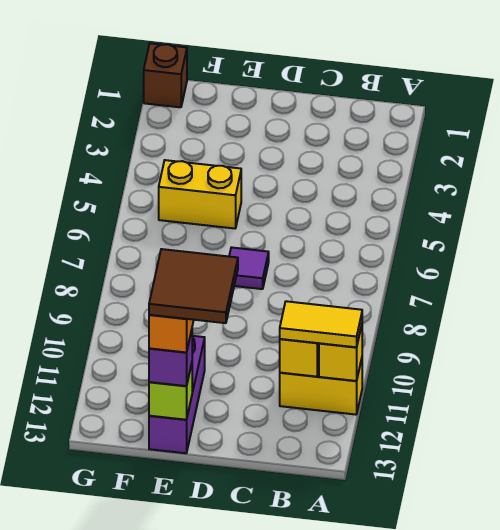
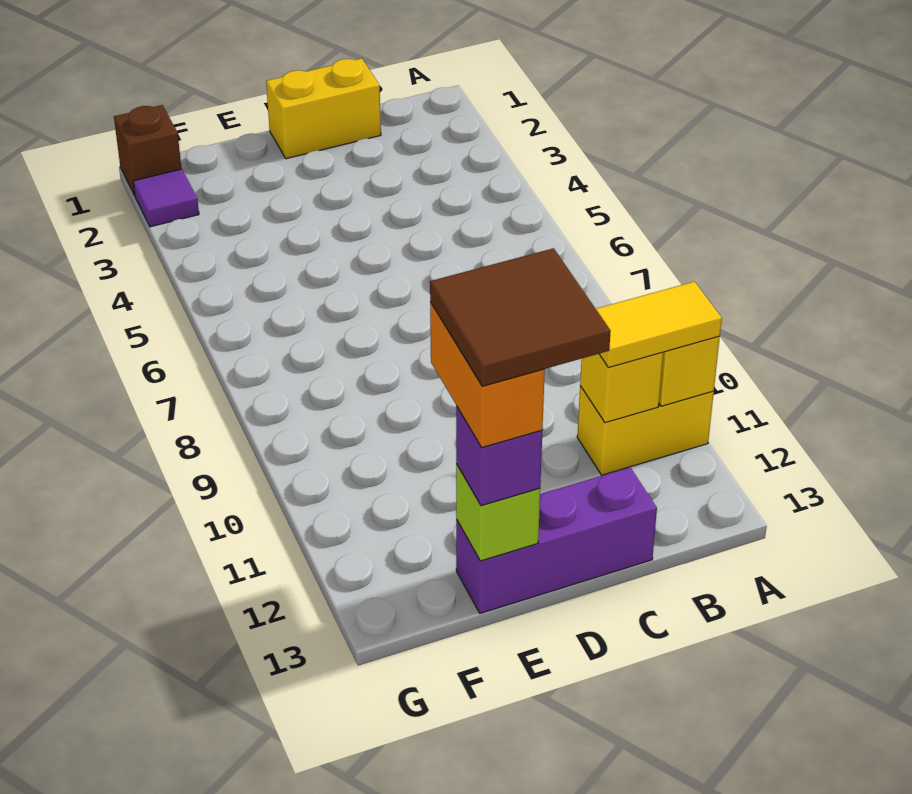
purple tile D7 level 1 -> purple tile G2 level 1
yellow brick E5:F5 level 1 -> yellow brick C1:D1 level 1
purple brick E11:E13 level 1 -> purple brick C13:E13 level 1

